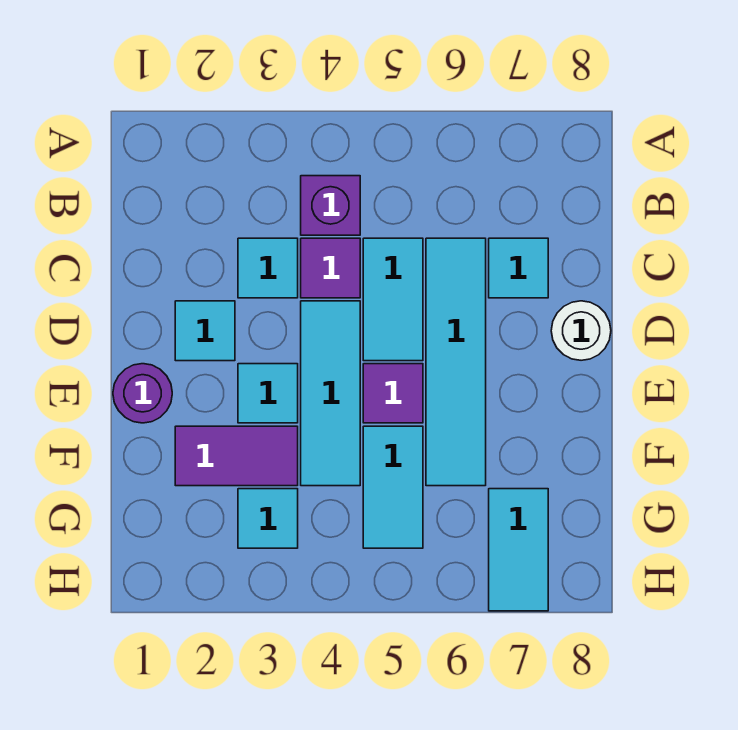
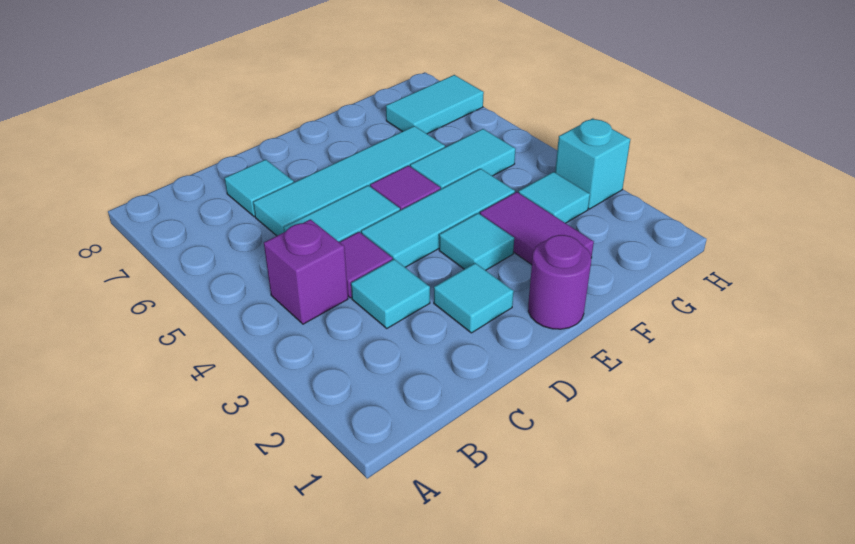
white round brick D8 level 1 -> none
none -> cyan brick H3 level 1

